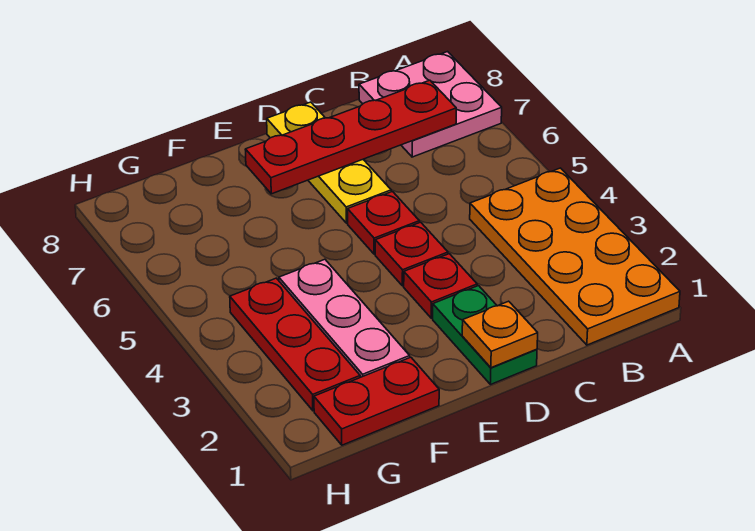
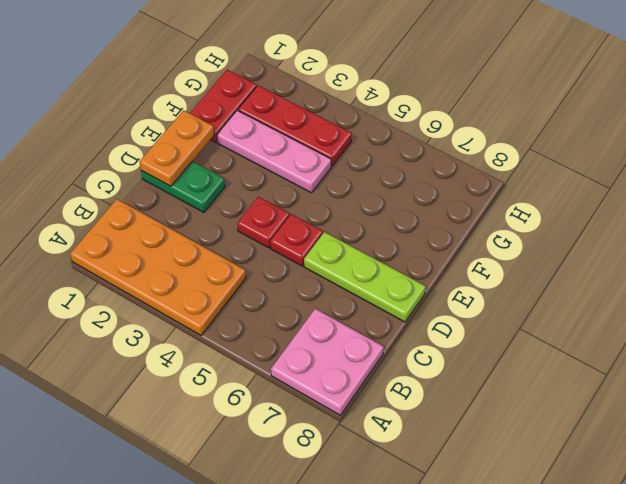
red plate B7:E7 level 2 -> none
orange plate D1 level 2 -> orange plate D1:E1 level 2
red plate D3 level 1 -> none
yellow plate D6:D8 level 1 -> lime plate D6:D8 level 1

